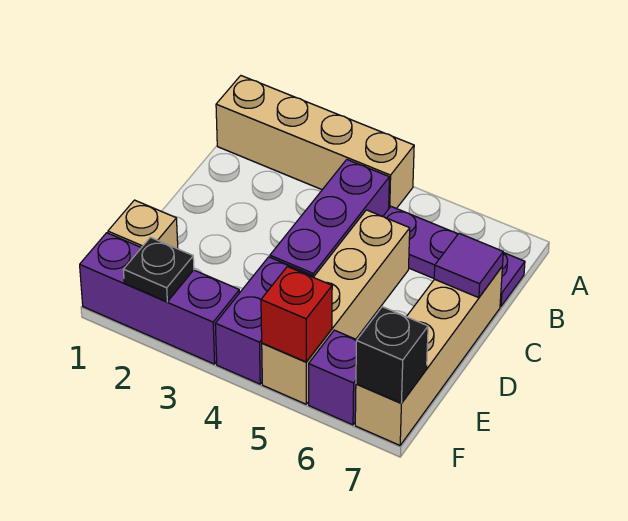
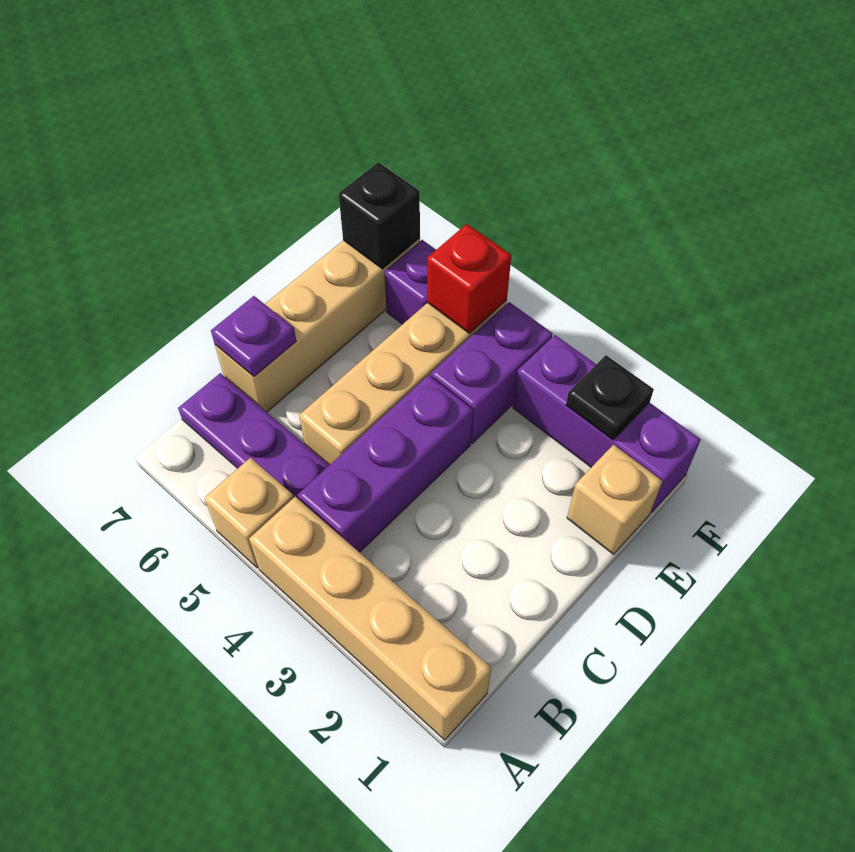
none -> tan brick A5 level 1
purple tile C7 level 2 -> purple plate C7 level 2

